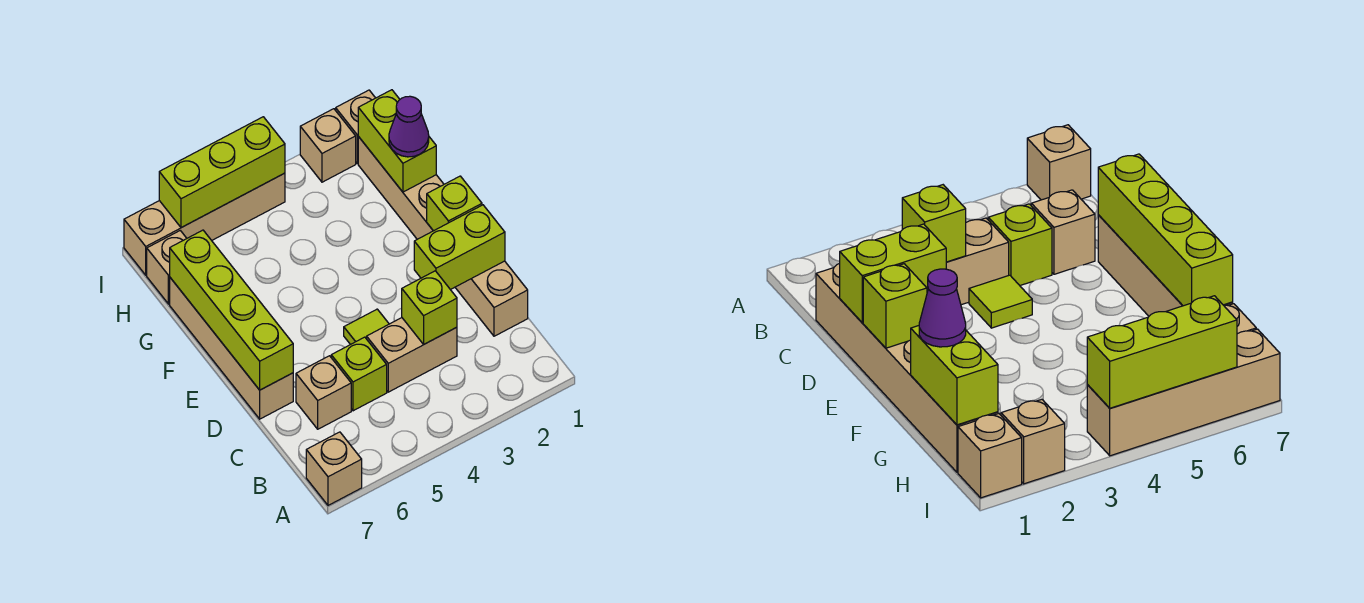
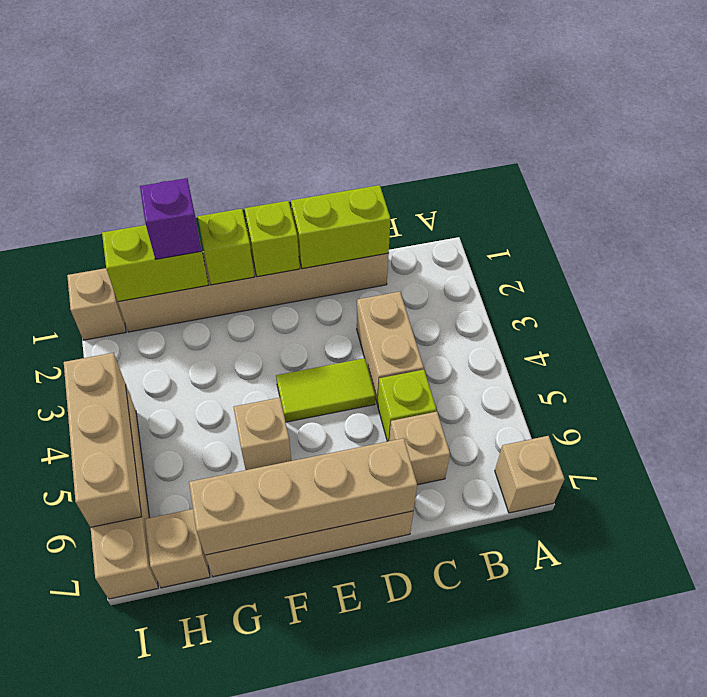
lime brick C3 level 2 -> lime brick F1 level 2
lime brick D1:D2 level 2 -> lime brick C1:D1 level 2
lime tile D4 level 1 -> lime tile D4:E4 level 1
lime brick D7:G7 level 2 -> tan brick D7:G7 level 2
purple cone G1 level 3 -> purple brick G1 level 3
tan brick I2 level 1 -> tan brick F5 level 1
lime brick I4:I6 level 2 -> tan brick I4:I6 level 2

